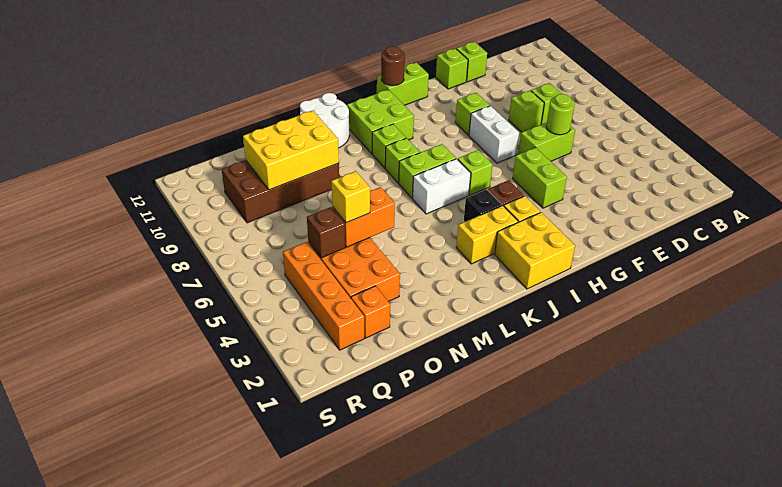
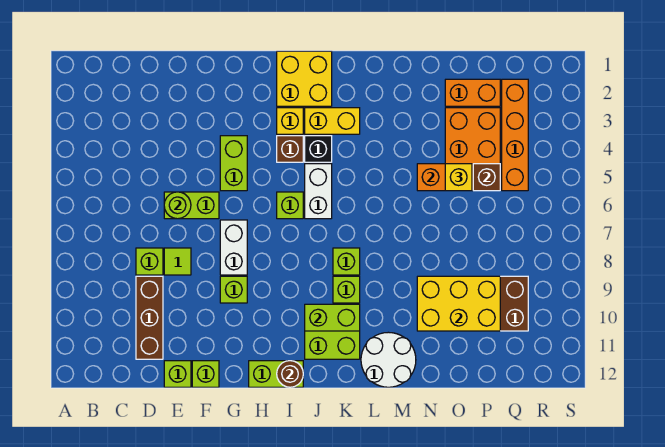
none -> brown brick D9:D11 level 1
lime brick E8 level 1 -> lime tile E8 level 1
white brick J6:K6 level 1 -> white brick J5:J6 level 1
lime brick J7:K7 level 1 -> lime brick J10:K10 level 2
orange brick P2 level 1 -> orange brick O2:P2 level 1

